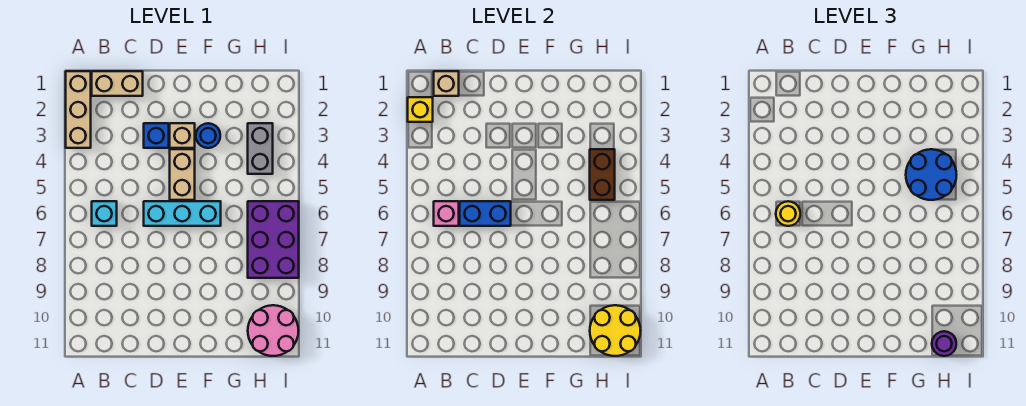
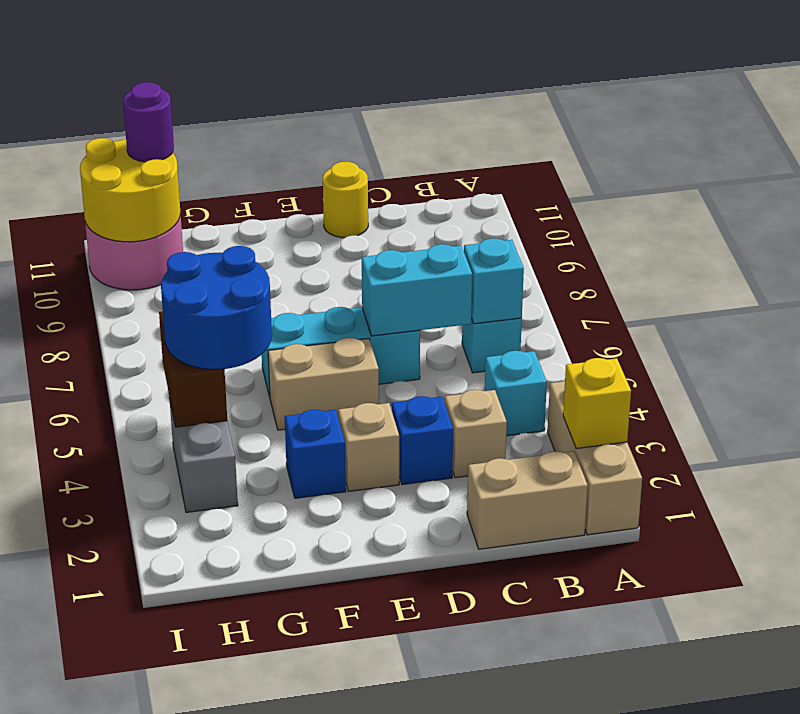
tan brick B1 level 2 -> tan brick C3 level 1
none -> cyan brick B4 level 1
pink brick B6 level 2 -> cyan brick B6 level 2
yellow round brick B6 level 3 -> yellow round brick D11 level 1
blue brick C6:D6 level 2 -> cyan brick C6:D6 level 2
tan brick E4:E5 level 1 -> tan brick E5:F5 level 1
blue round brick F3 level 1 -> blue brick F3 level 1
purple brick H6:I8 level 1 -> none

